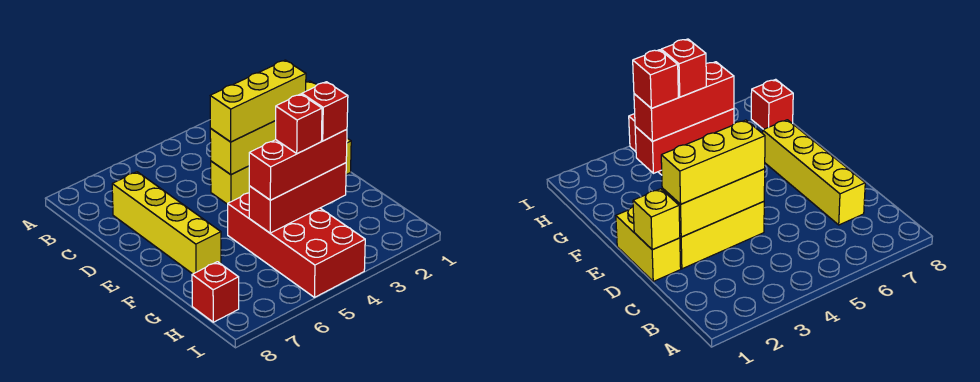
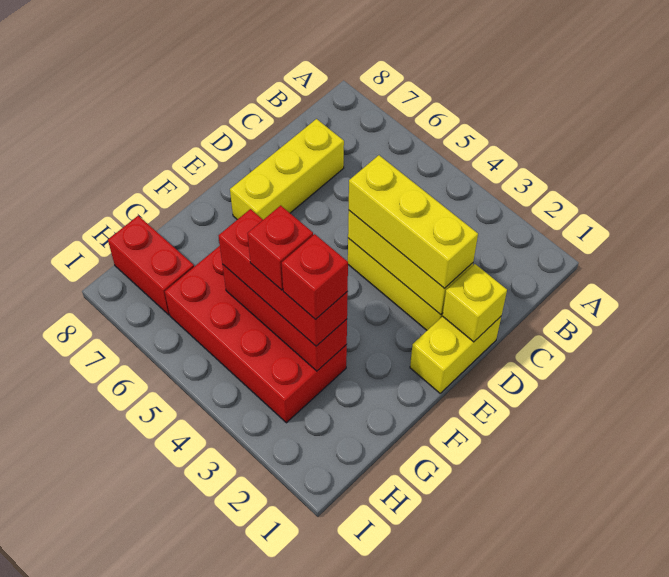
yellow brick C7:F7 level 1 -> yellow brick C7:E7 level 1
red brick F4:I5 level 1 -> red brick G3:H6 level 1
red brick H8 level 1 -> red brick H7:H8 level 1

